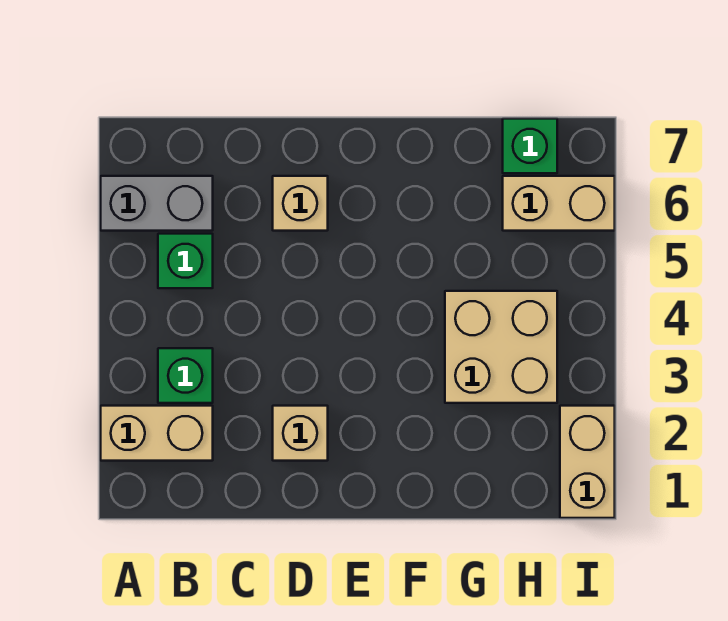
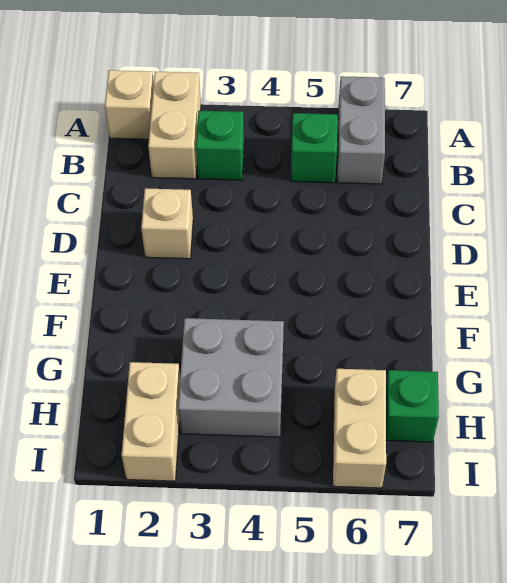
tan brick D6 level 1 -> tan brick A1 level 1
tan brick G3:H4 level 1 -> grey brick G3:H4 level 1
tan brick I1:I2 level 1 -> tan brick H2:I2 level 1

